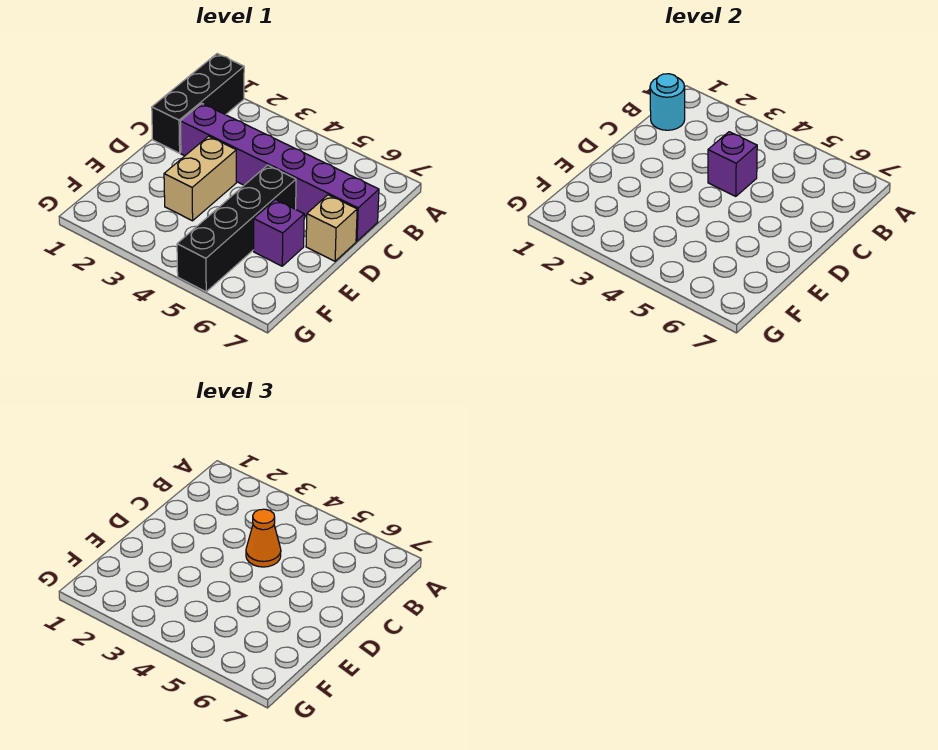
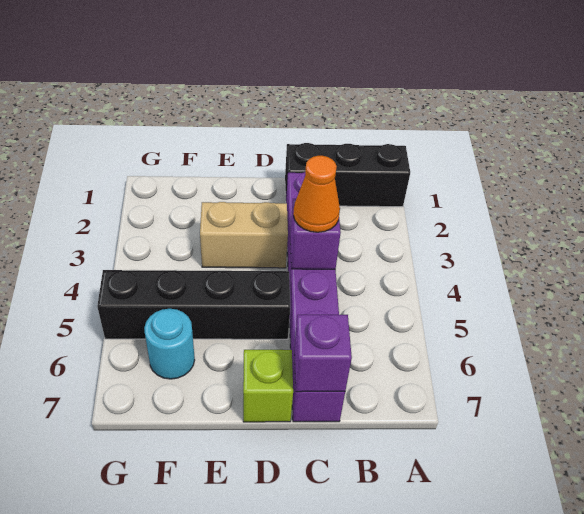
cyan round brick B1 level 2 -> cyan round brick F6 level 1
tan brick D7 level 1 -> lime brick D7 level 1
purple brick E6 level 1 -> purple brick C7 level 2

